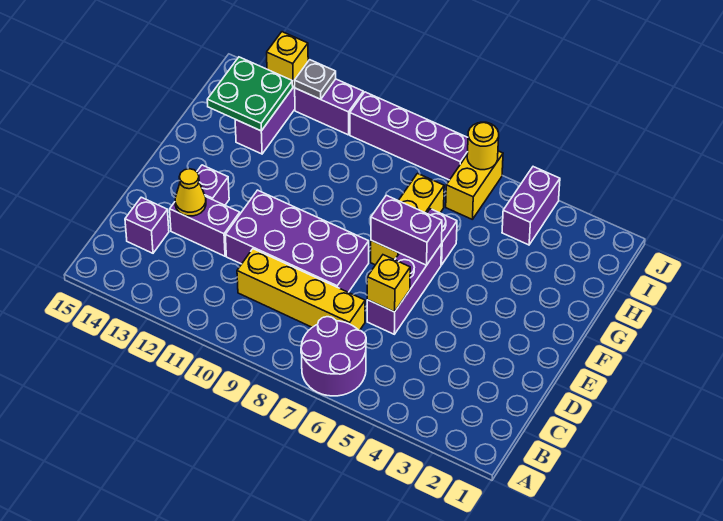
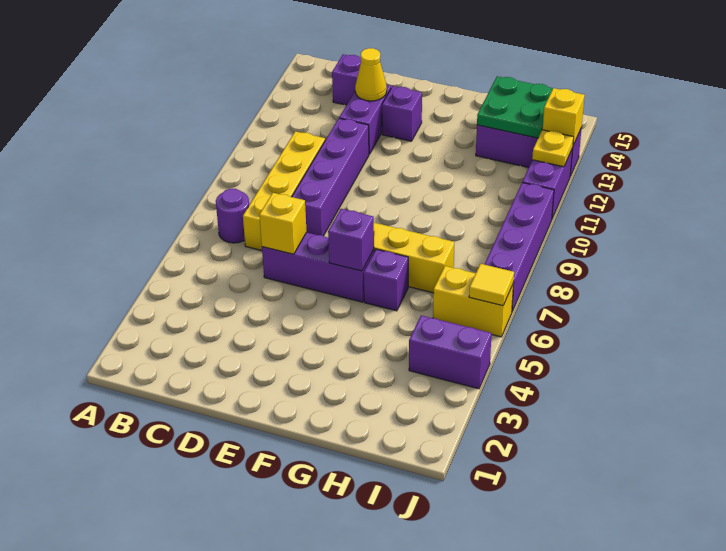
purple round brick A6:B7 level 1 -> purple round brick B7 level 1
purple brick D8:E11 level 1 -> purple brick D8:D11 level 1
purple brick F6:F7 level 2 -> purple brick F6 level 2
yellow round brick J6 level 2 -> yellow tile J6 level 2
grey plate J12 level 2 -> yellow plate J12 level 2

